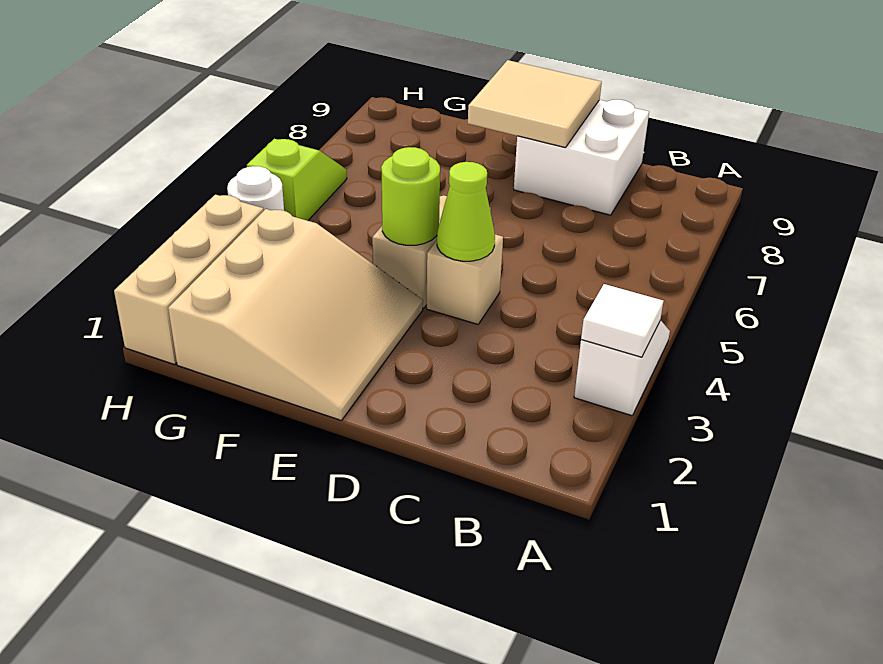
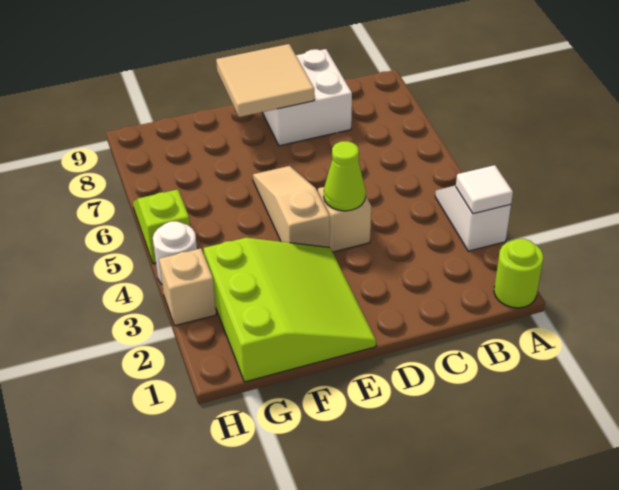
tan slope E1:G3 level 1 top G -> lime slope E1:G3 level 1 top G
lime round brick E4 level 2 -> lime round brick A1 level 1
tan brick H1:H3 level 1 -> tan brick H3 level 1

